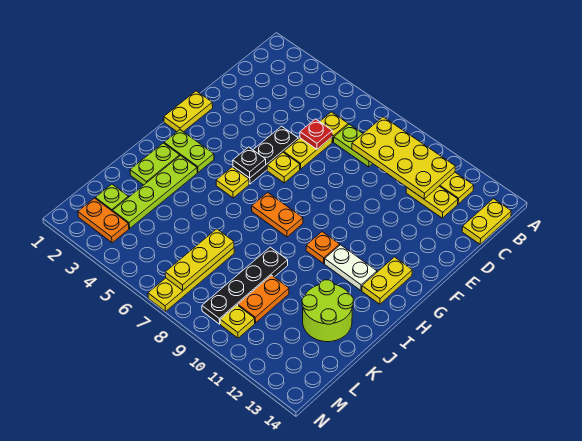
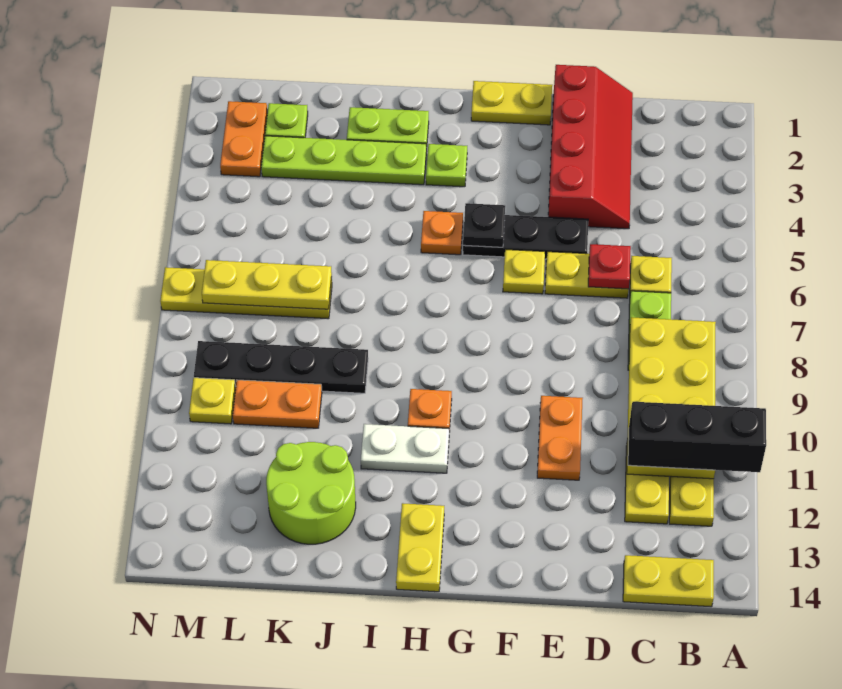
none -> black brick A11:C11 level 3
none -> red slope D1:E4 level 1 top E
yellow plate G13:H13 level 1 -> yellow plate H13:H14 level 1
lime plate H2:H3 level 1 -> lime plate H3 level 1
yellow plate H5 level 1 -> orange plate H5 level 1
orange plate H7:H8 level 1 -> orange plate E10:E11 level 1
white plate H11:H12 level 1 -> white plate H11:I11 level 1

